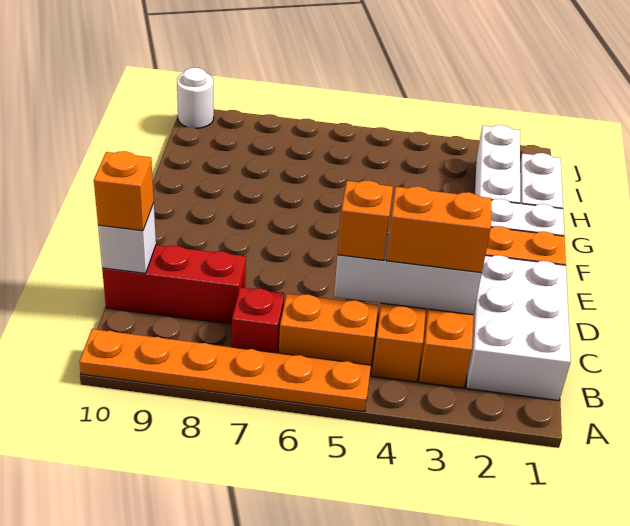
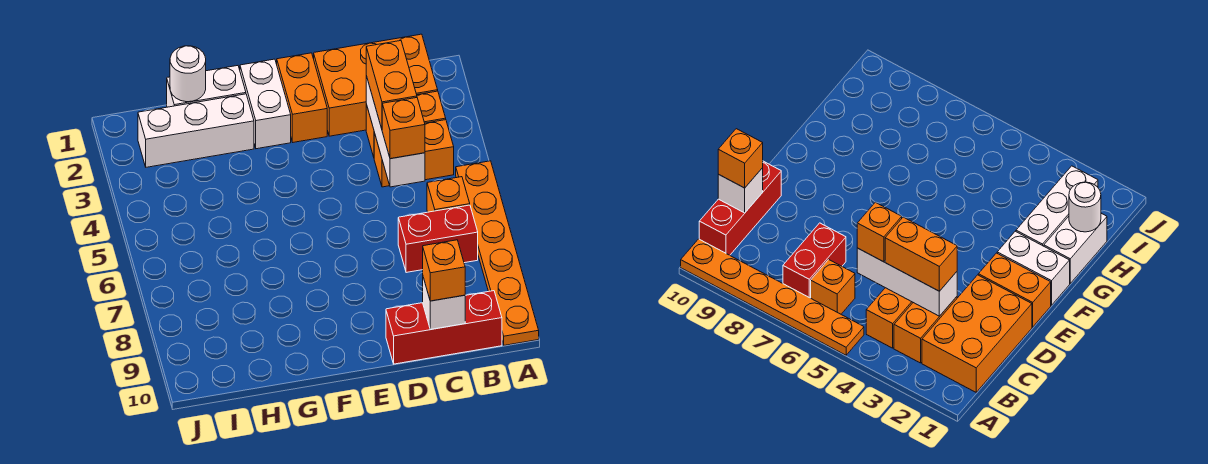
white brick B1:D2 level 1 -> orange brick B1:D2 level 1
orange brick B5:B6 level 1 -> orange brick B6 level 1
red brick B7 level 1 -> red brick B7:C7 level 1
red brick C8:C10 level 1 -> red brick B10:D10 level 1
white round brick J10 level 1 -> white round brick H1 level 2

